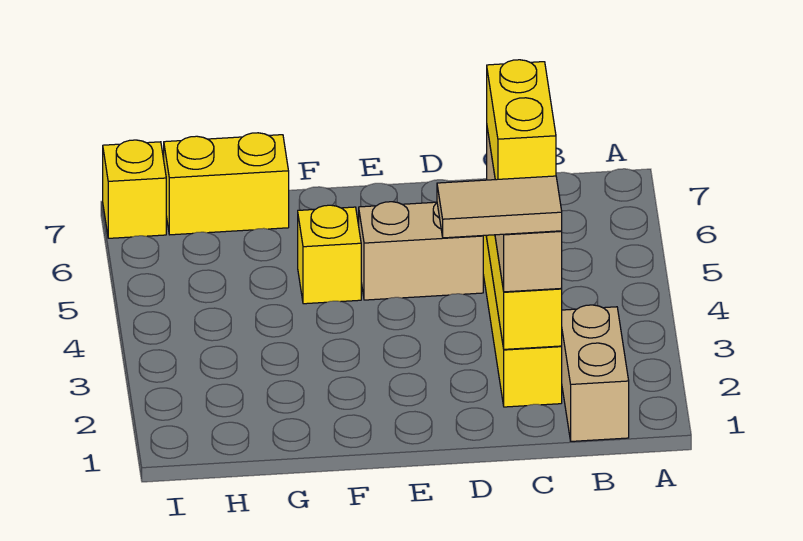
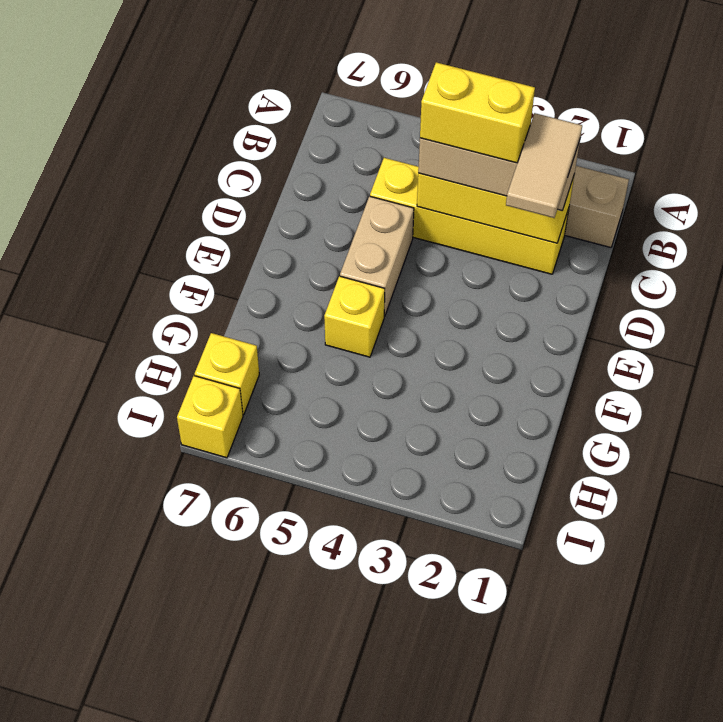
yellow brick G7:H7 level 1 -> yellow brick H7 level 1

